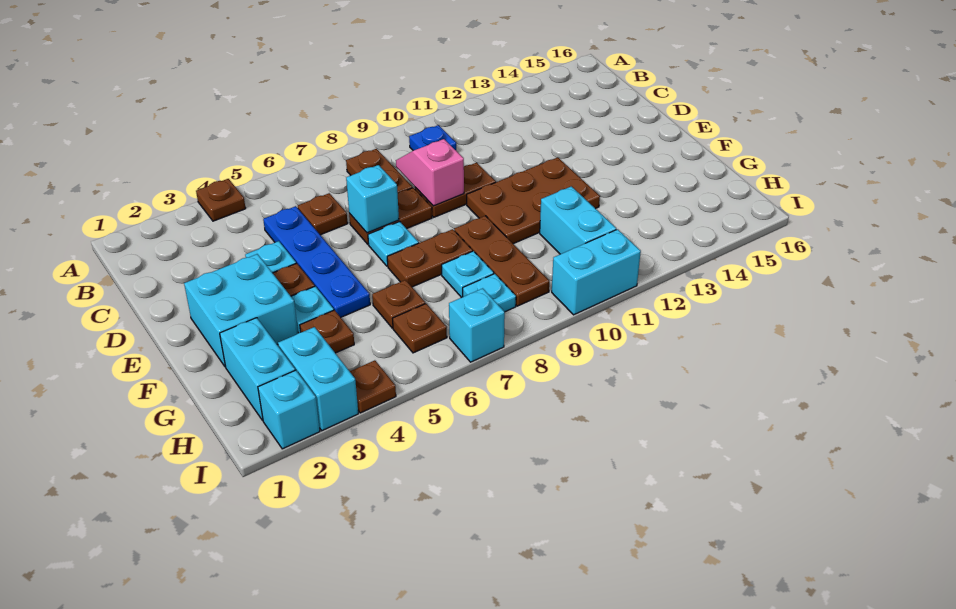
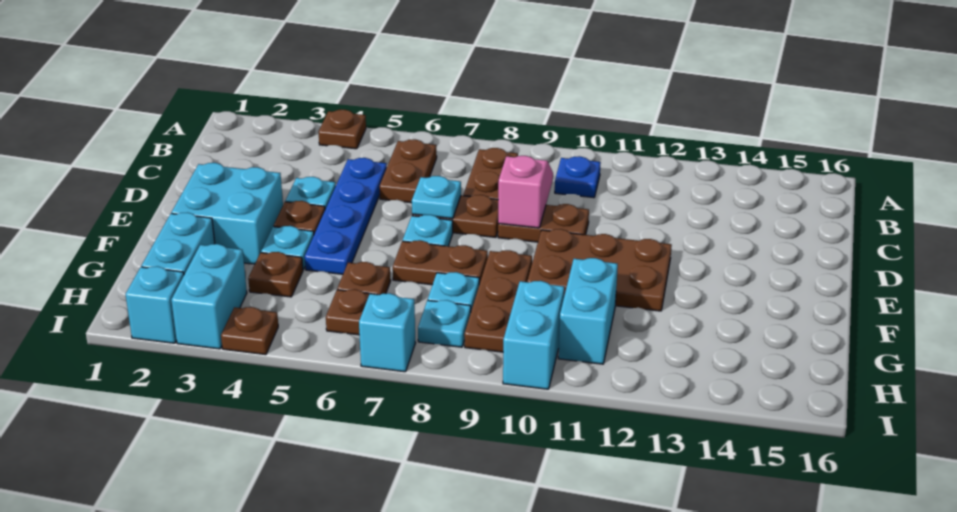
brown plate C6 level 1 -> brown plate B6:C6 level 1
cyan brick D7 level 2 -> cyan plate D7 level 2
cyan brick I10:I11 level 1 -> cyan brick H10:I10 level 1

